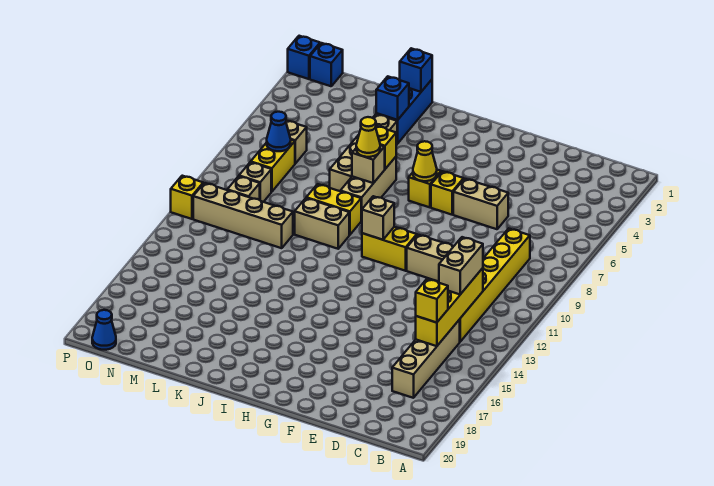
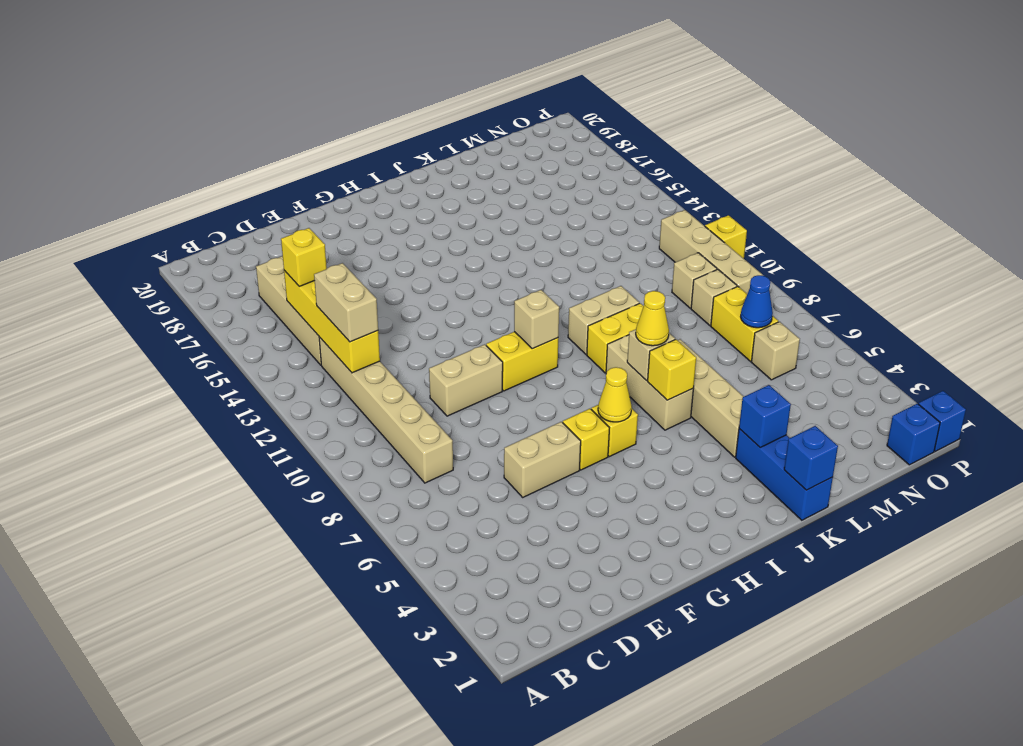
yellow brick C8:C13 level 1 -> tan brick C8:C13 level 1
tan brick L11:O11 level 1 -> tan brick O9:O12 level 1
blue cone O20 level 1 -> none

